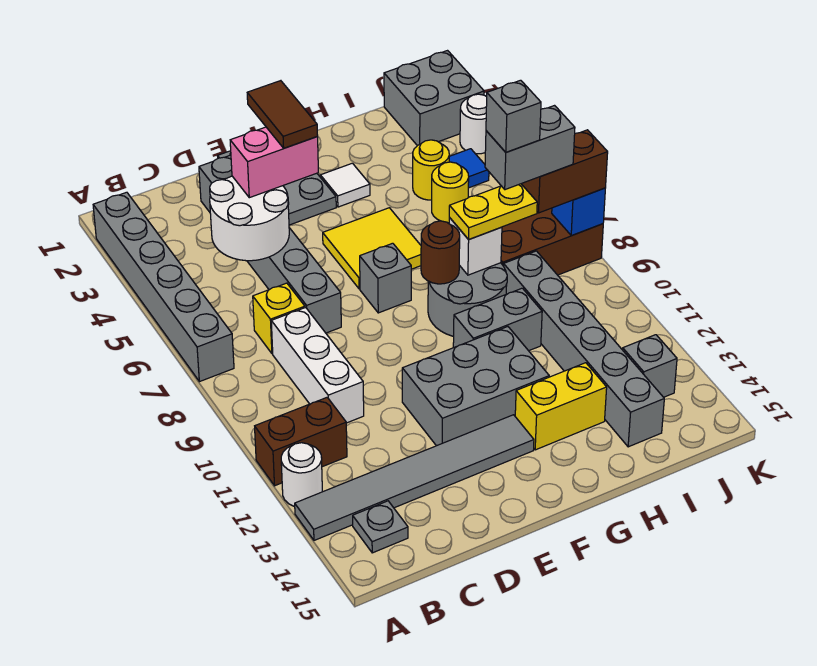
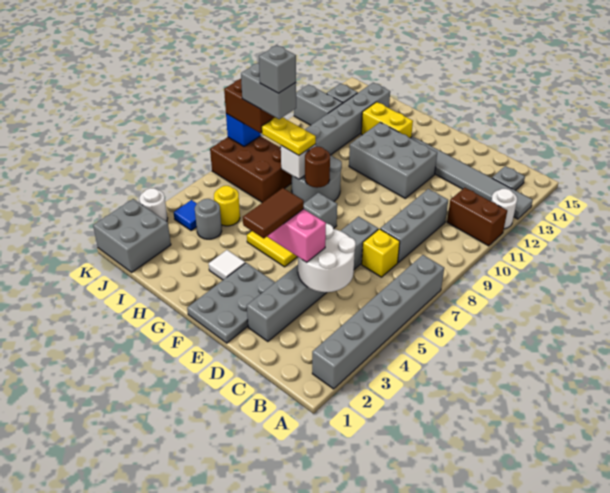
white brick C8:C10 level 1 -> grey brick C8:C10 level 1
grey brick G10:H10 level 1 -> grey brick J12:K12 level 1
yellow round brick I4 level 1 -> grey round brick I4 level 1

